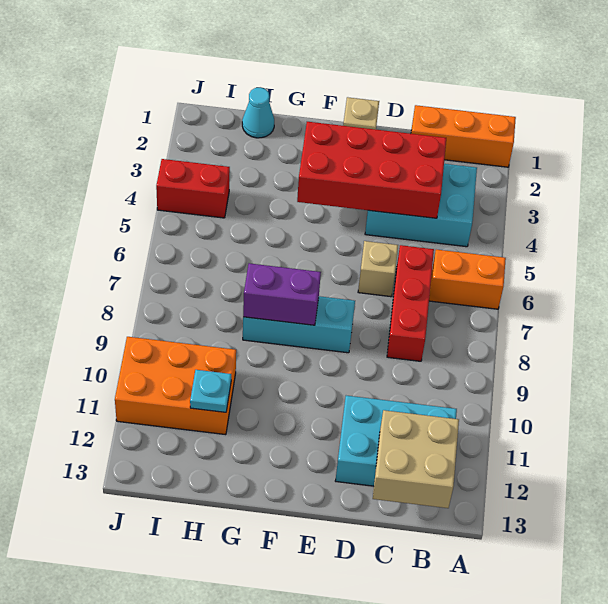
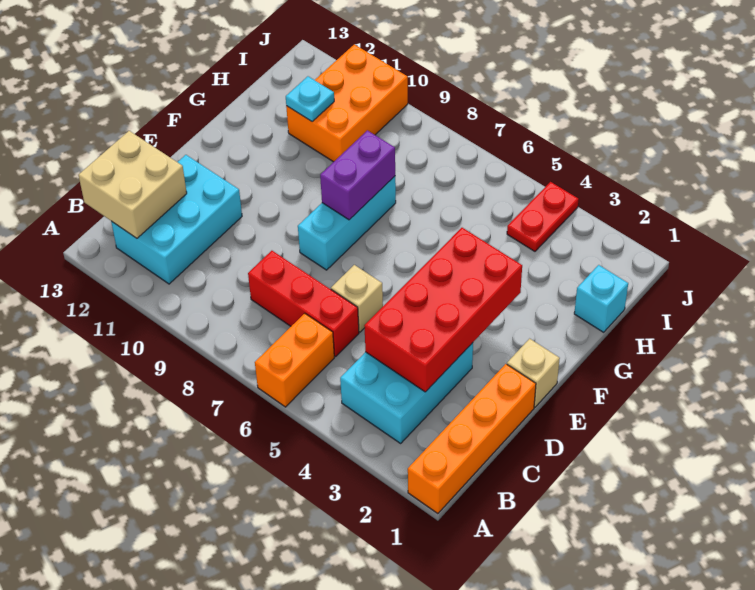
orange brick A1:C1 level 1 -> orange brick A1:D1 level 1
cyan cone H1 level 1 -> cyan brick H1 level 1
red brick I4:J4 level 1 -> red plate I4:J4 level 1

